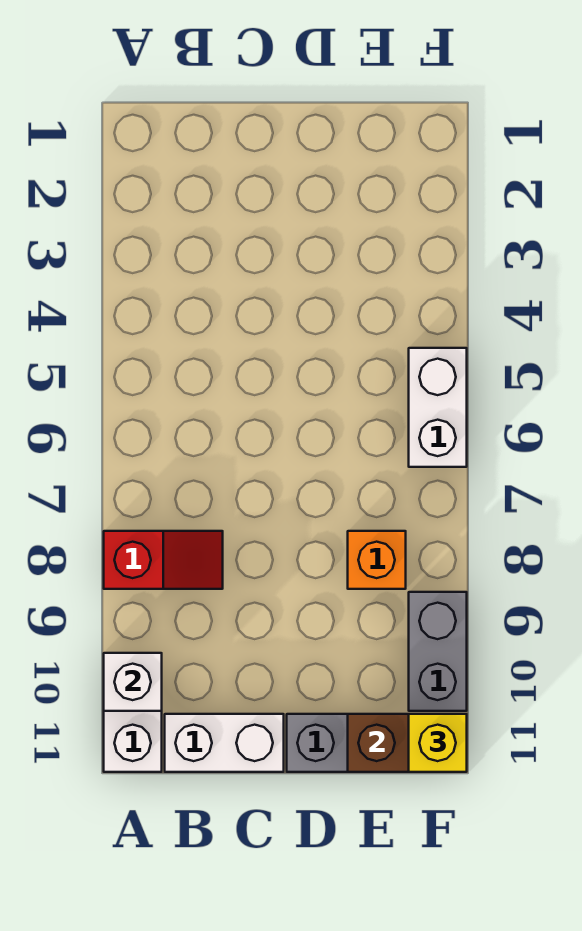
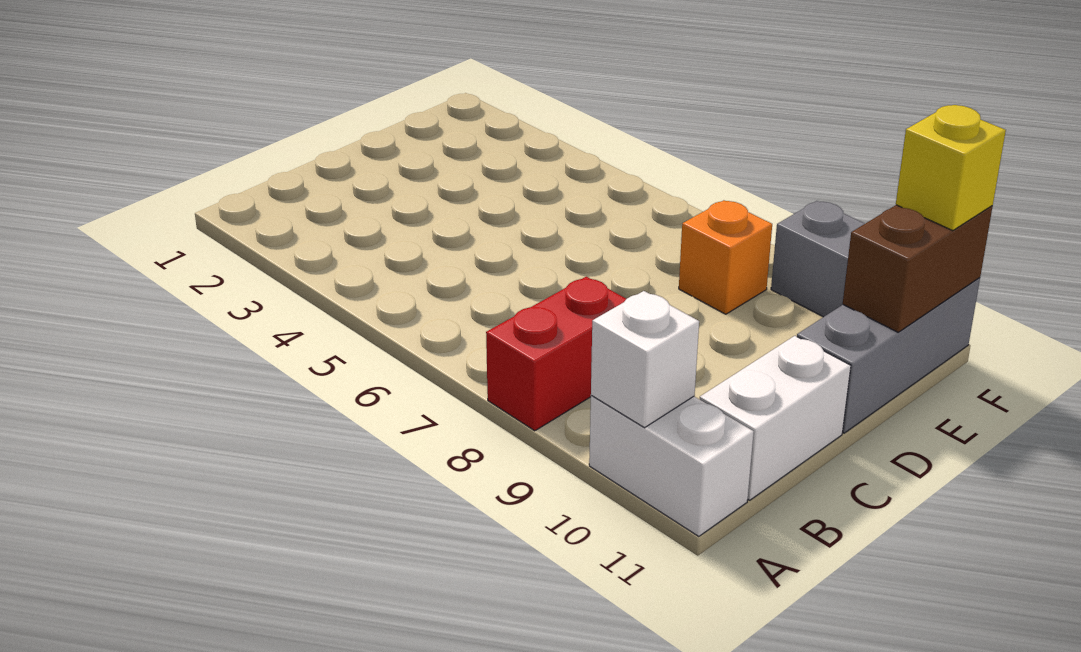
red slope A8:B8 level 1 top A -> red brick A8:B8 level 1
white brick F5:F6 level 1 -> none

